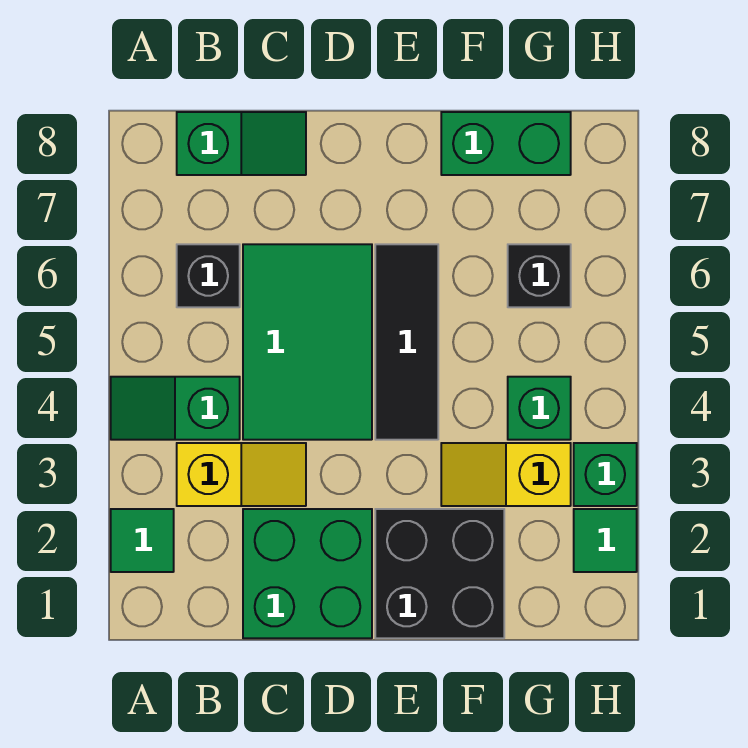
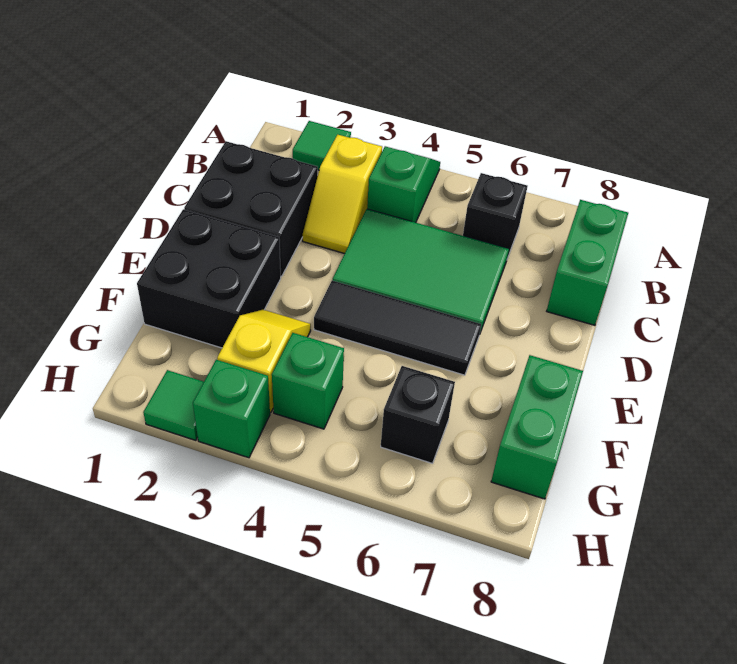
green slope B8:C8 level 1 top B -> green brick B8:C8 level 1
green brick C1:D2 level 1 -> black brick C1:D2 level 1

